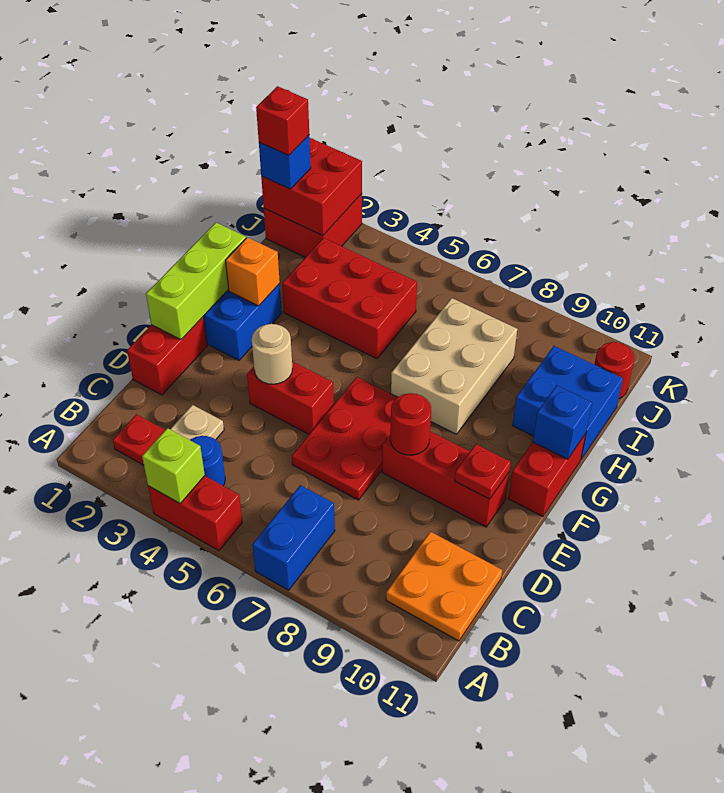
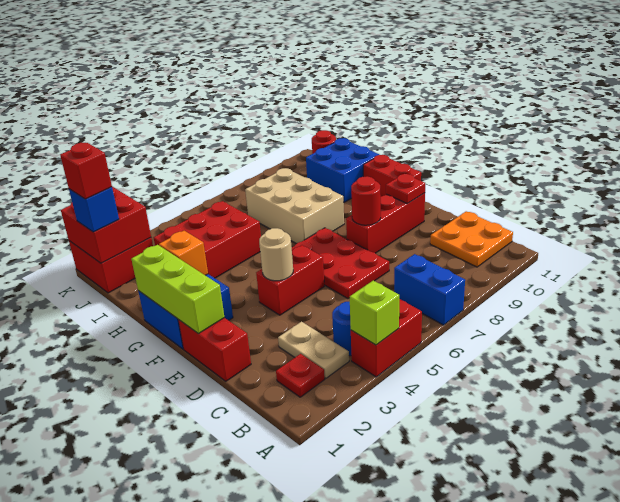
blue brick G11 level 2 -> none

